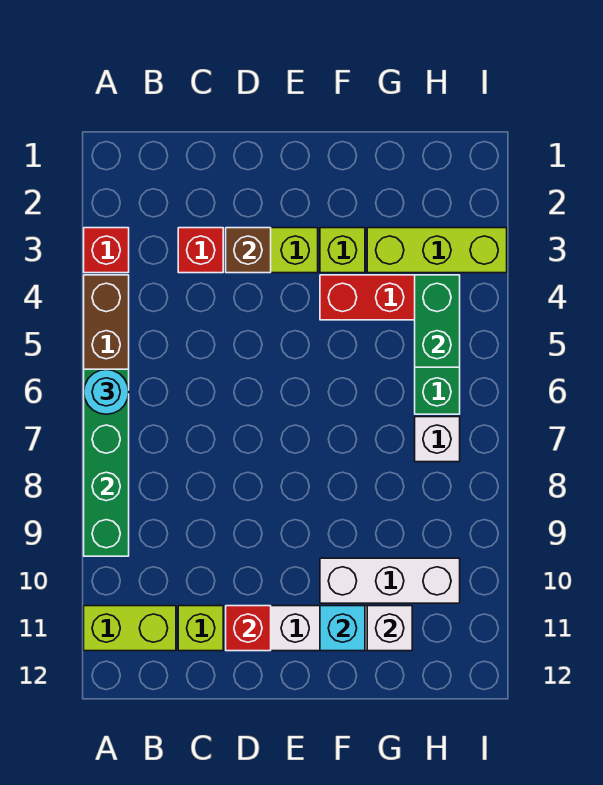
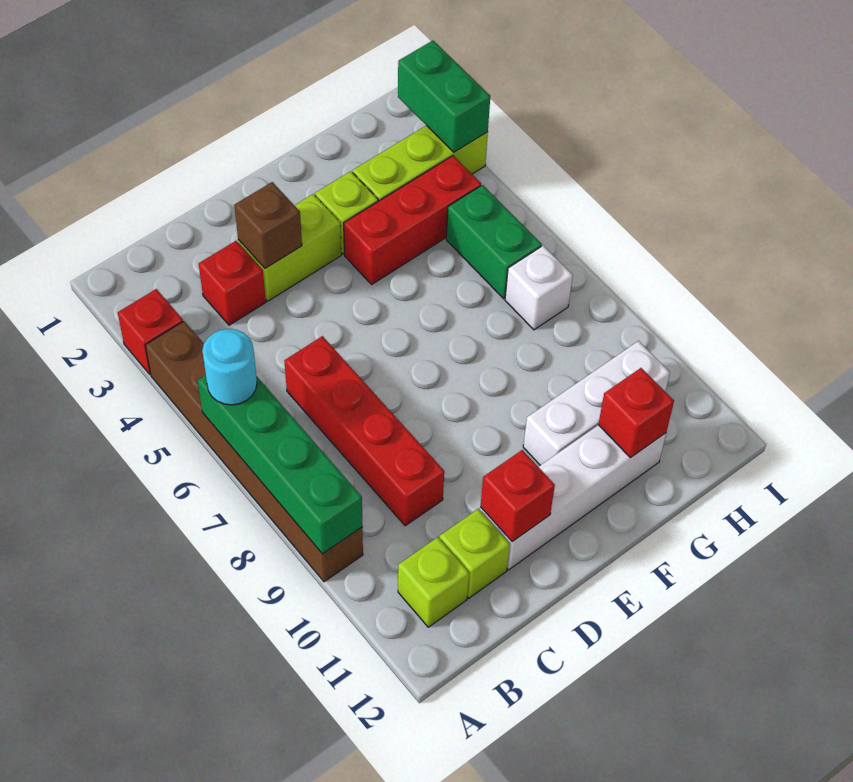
lime brick A11:B11 level 1 -> lime brick B11 level 1
none -> red brick C6:C9 level 1
cyan brick F11 level 2 -> none
white brick G11 level 2 -> red brick G11 level 2
green brick H4:H5 level 2 -> green brick I2:I3 level 2

